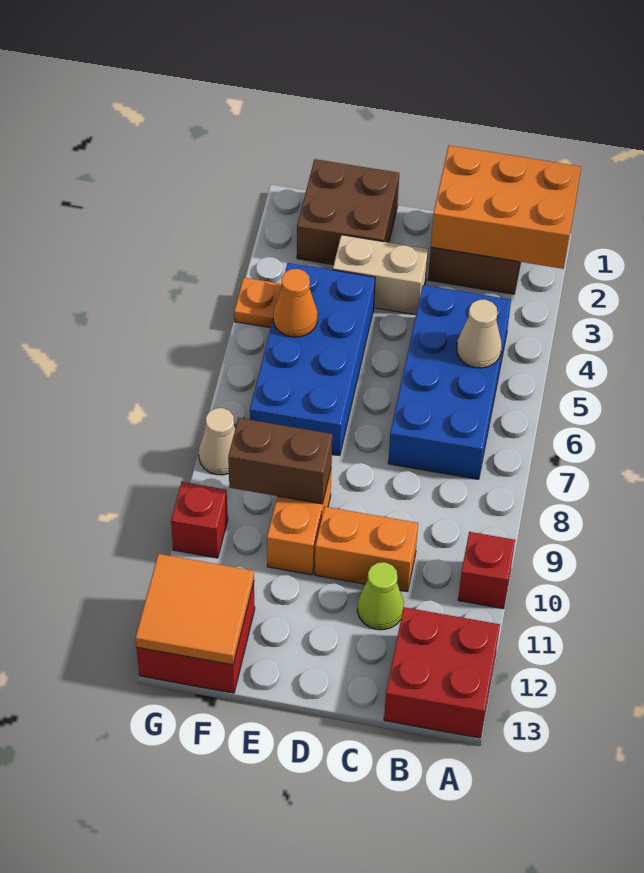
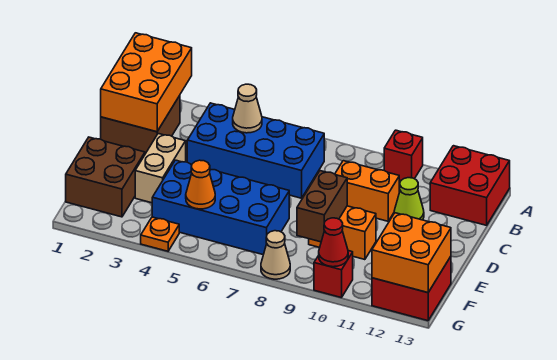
orange brick C10:D10 level 1 -> orange brick C9:C10 level 1
orange tile F12:G13 level 2 -> orange brick F12:G13 level 2
none -> red cone G10 level 2

